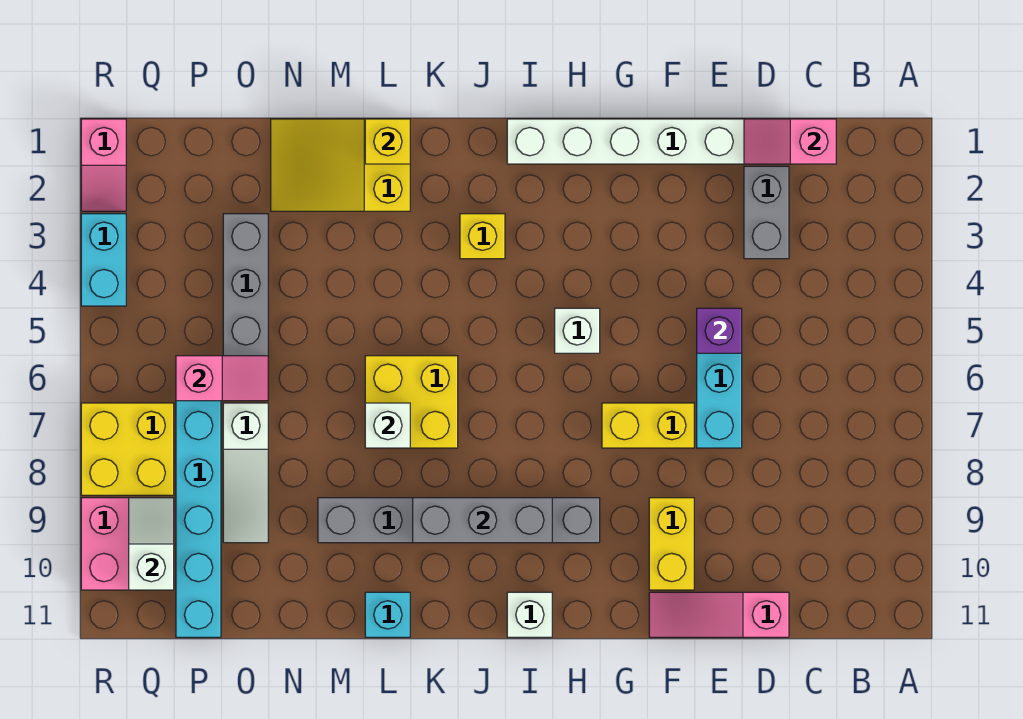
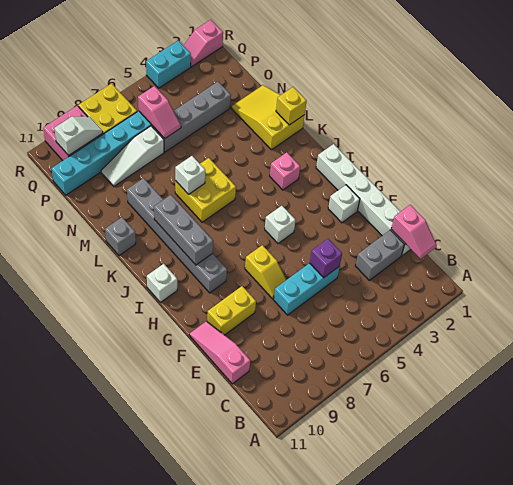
pink slope C1:D1 level 2 top C -> pink slope C1:D1 level 2 top D
yellow brick F7:G7 level 1 -> yellow slope F7:G7 level 1 top G
none -> white brick G2 level 1
yellow brick J3 level 1 -> pink brick J3 level 1
cyan brick L11 level 1 -> grey brick L11 level 1

